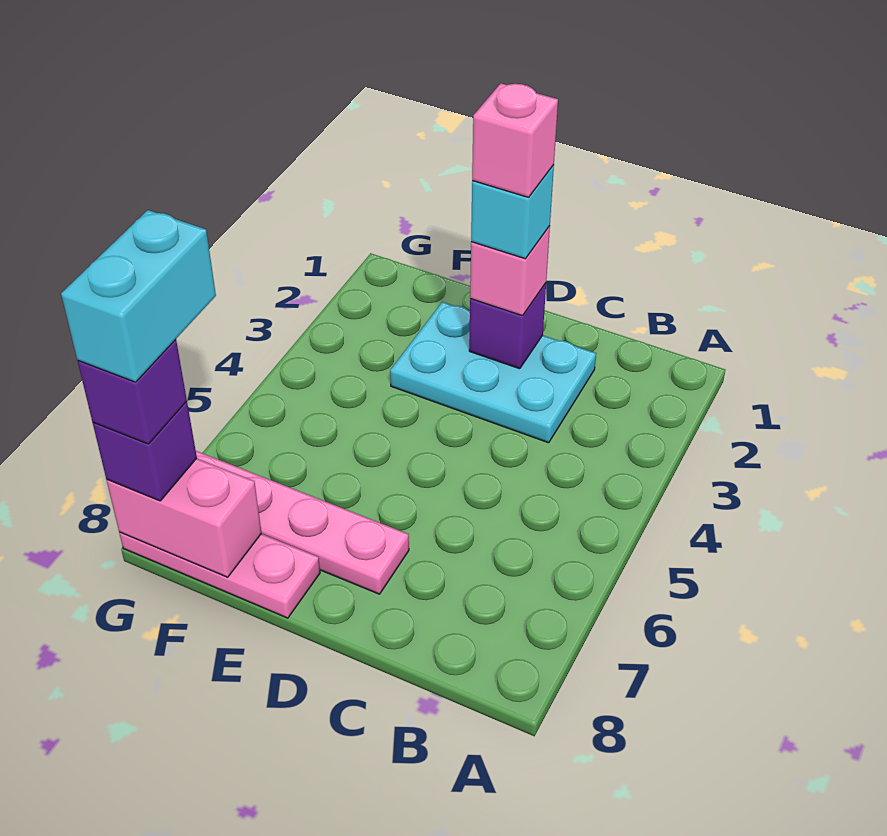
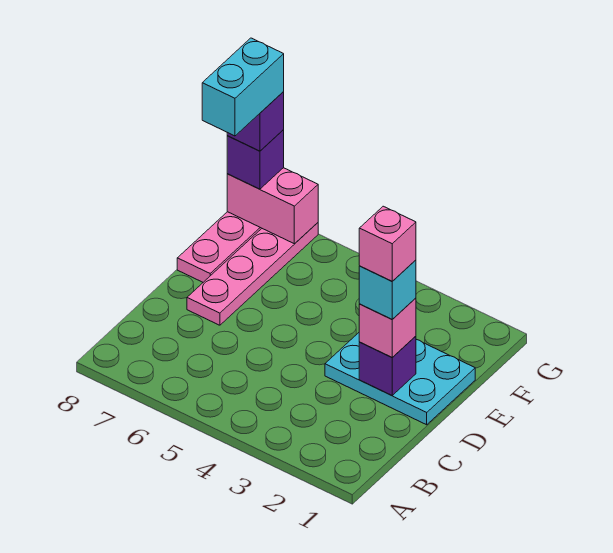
cyan plate C2:E3 level 1 -> cyan plate D1:E3 level 1
pink brick F8:G8 level 2 -> pink brick G7:G8 level 2
cyan brick G7:G8 level 5 -> cyan brick F8:G8 level 5

